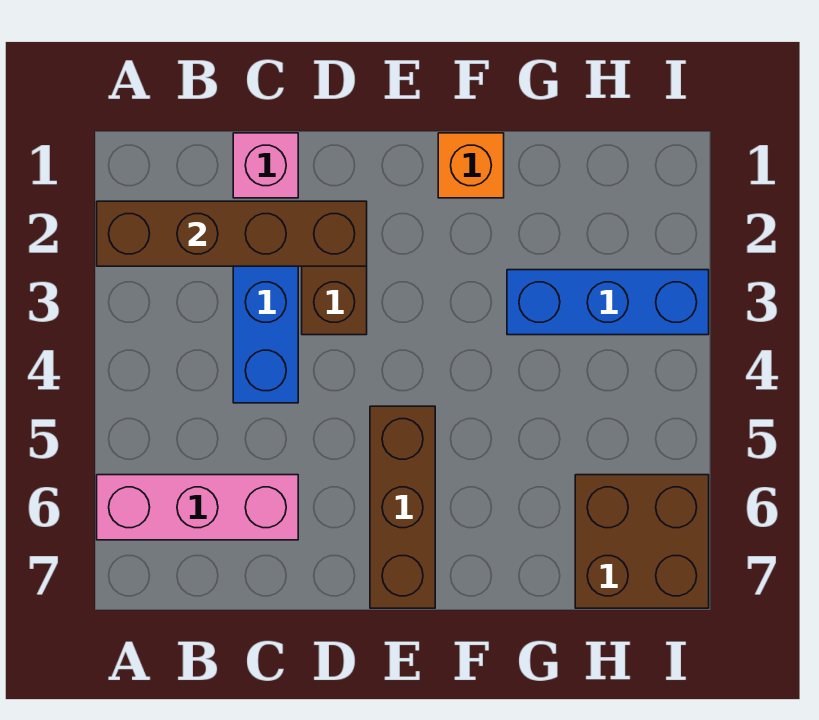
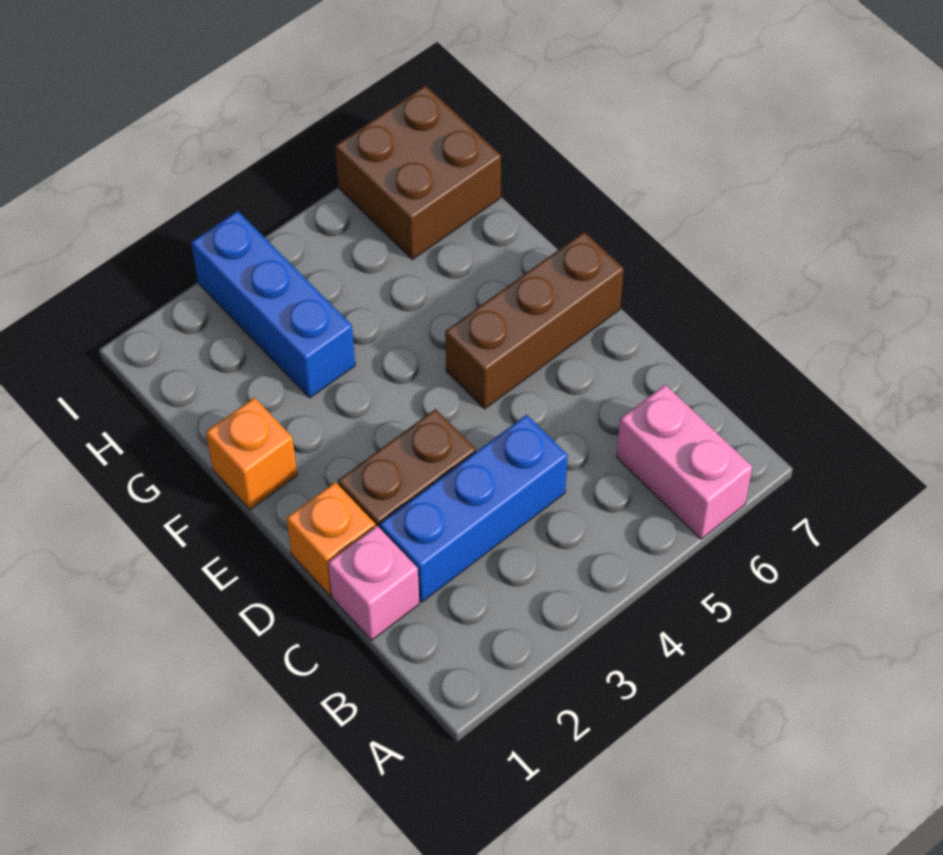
brown brick A2:D2 level 2 -> none
pink brick A6:C6 level 1 -> pink brick A6:B6 level 1
none -> orange brick D1 level 1

